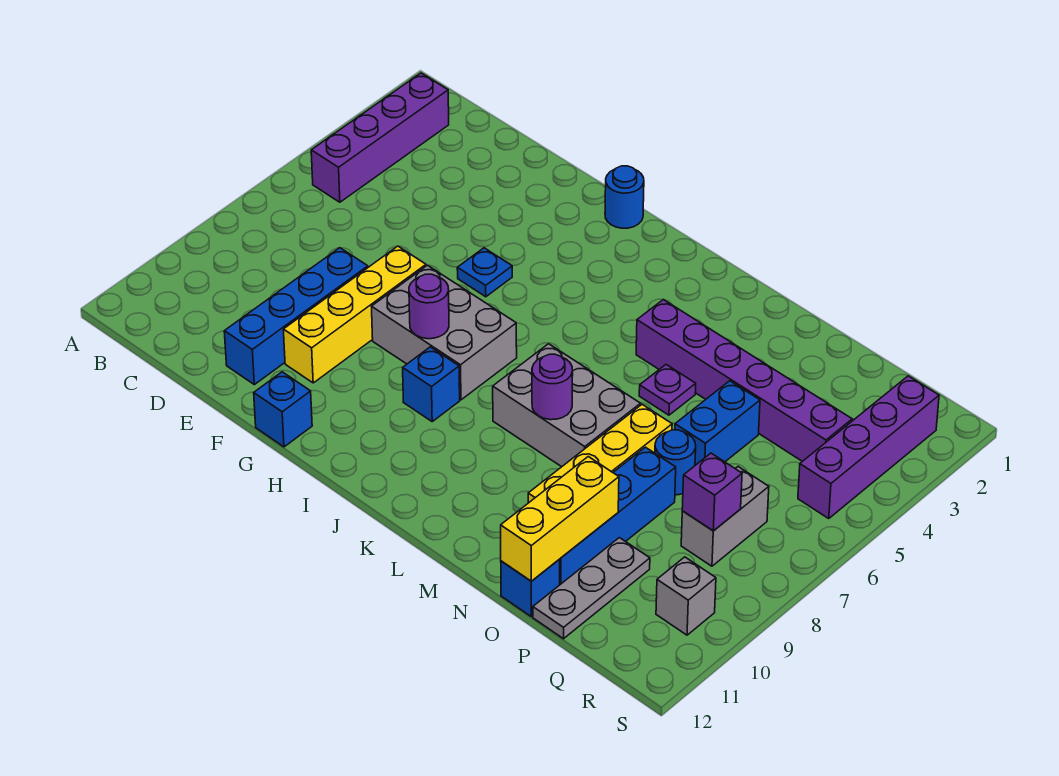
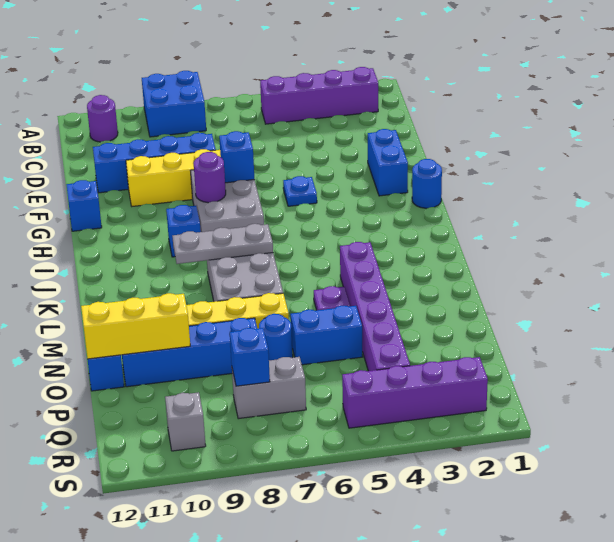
none -> blue brick A8:B9 level 1
none -> blue brick F2:G2 level 1
none -> blue brick G7 level 2
purple round brick L8 level 2 -> purple round brick B11 level 1
grey plate P10:P12 level 1 -> grey plate K7:K9 level 2
purple brick Q8 level 2 -> blue brick Q8 level 2

